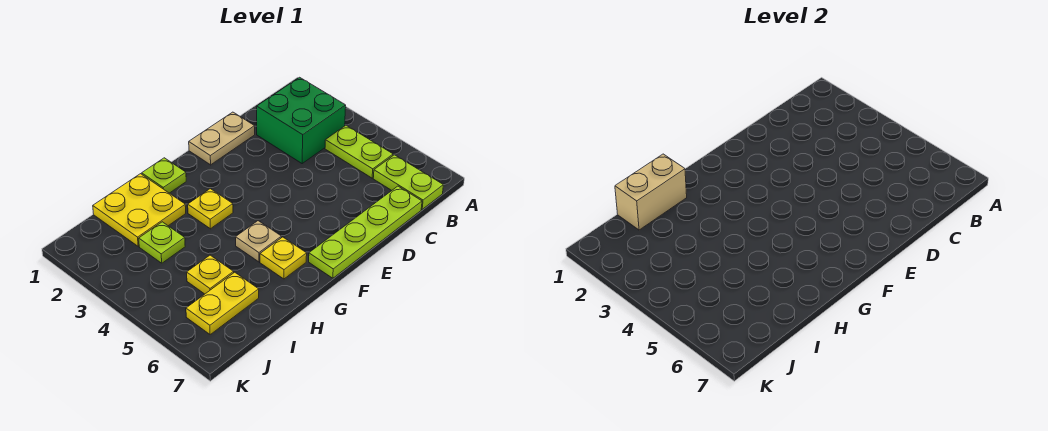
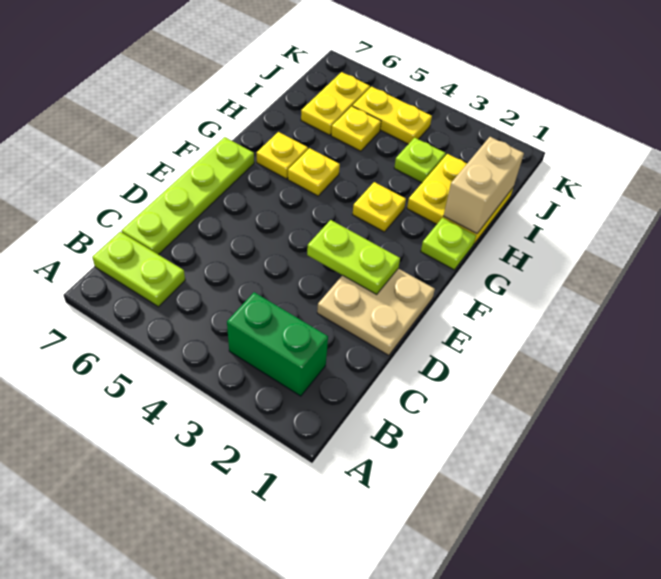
green brick B2:C3 level 1 -> green brick B2:B3 level 1
lime plate B4:B5 level 1 -> lime plate E2:E3 level 2
tan plate D1:E1 level 1 -> tan plate D1:E2 level 1
tan plate G5 level 1 -> yellow plate G5 level 1
none -> yellow plate J4:J5 level 1

